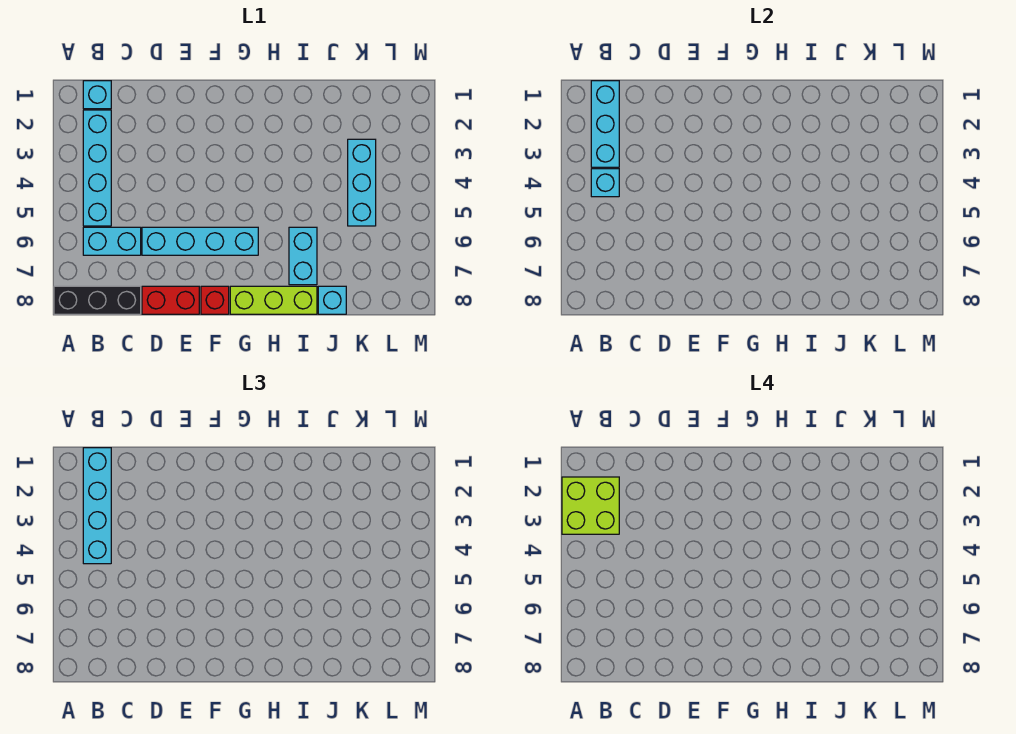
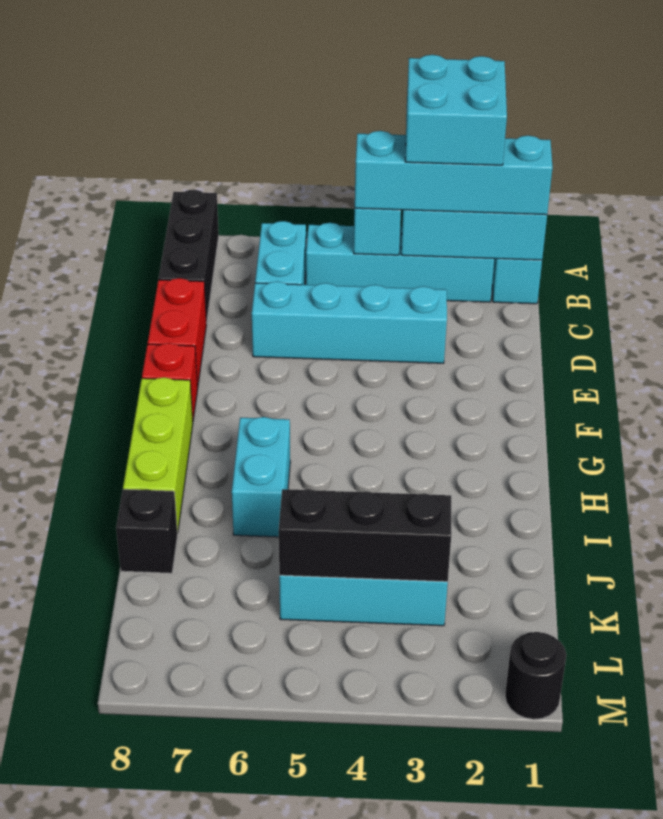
lime brick A2:B3 level 4 -> cyan brick A2:B3 level 4
cyan brick D6:G6 level 1 -> cyan brick D3:D6 level 1
cyan brick I6:I7 level 1 -> cyan brick H6:I6 level 1
cyan brick J8 level 1 -> black brick J8 level 1
none -> black brick K3:K5 level 2
none -> black round brick M1 level 1

